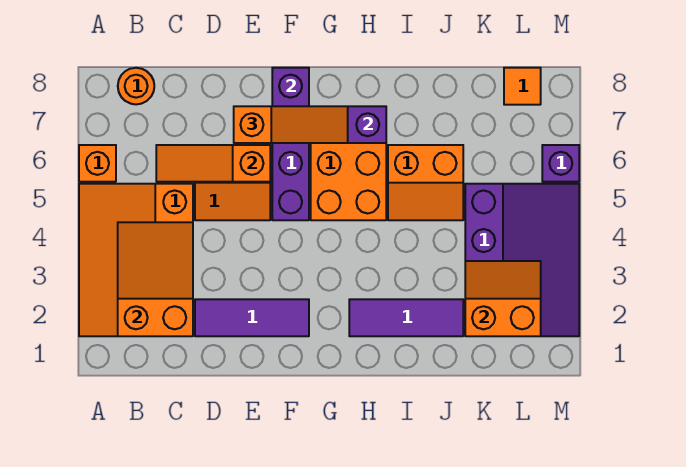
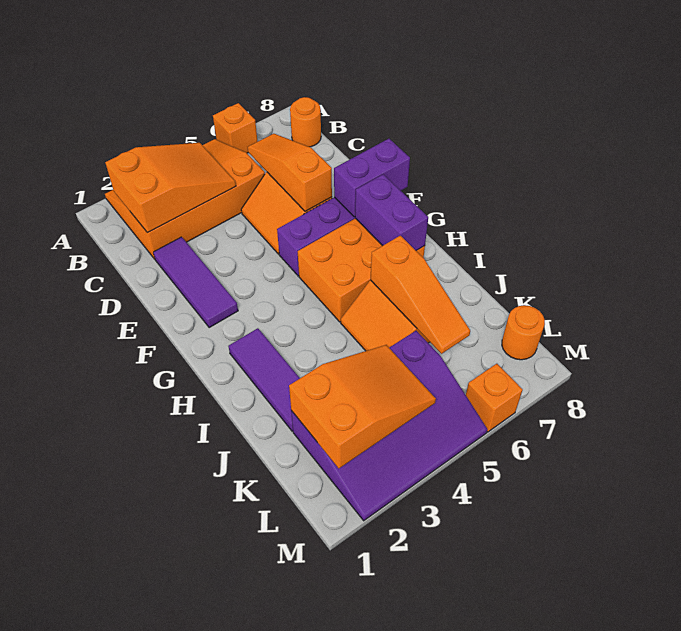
orange slope E7:G7 level 3 top E -> orange slope I6:K6 level 2 top I
orange slope K2:L3 level 2 top 2 -> orange slope K2:L4 level 2 top 2
orange tile L8 level 1 -> orange round brick L8 level 1
purple brick M6 level 1 -> orange brick M6 level 1

